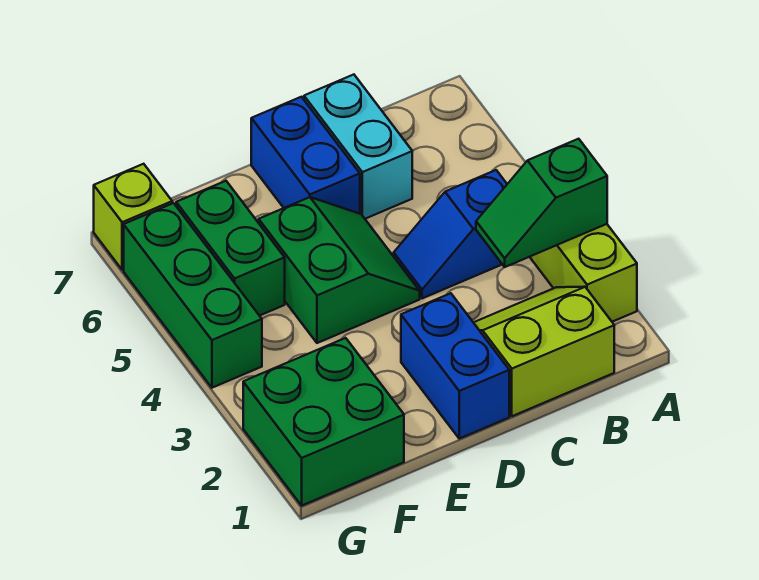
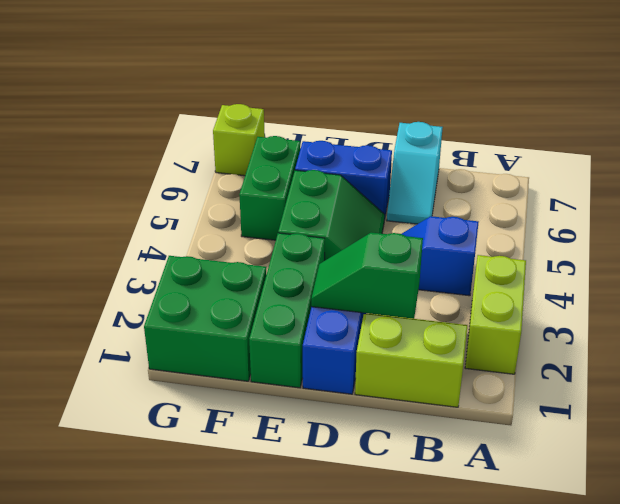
green slope A3:B3 level 2 top A -> green slope C2:D2 level 2 top C
cyan brick C6:C7 level 1 -> cyan slope C6:C7 level 1 top 7
blue brick D6:D7 level 1 -> blue brick D6:E6 level 1
green brick G4:G6 level 1 -> green brick E1:E3 level 1

